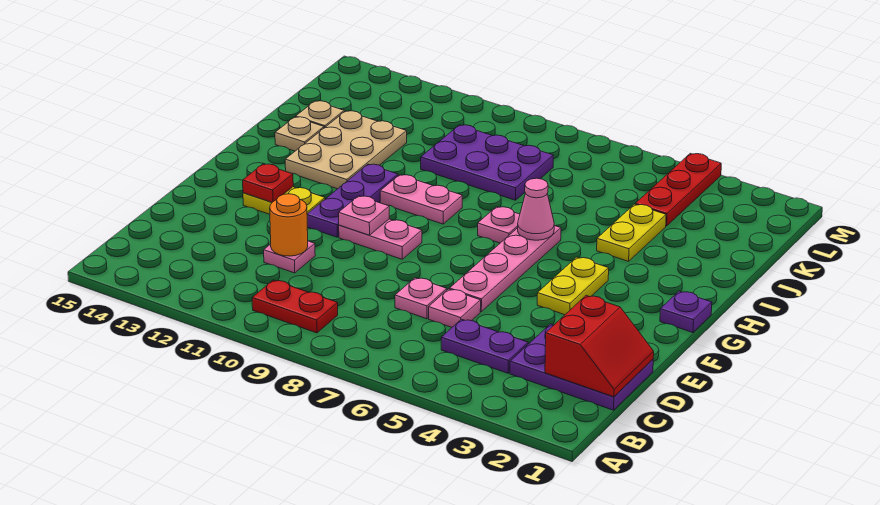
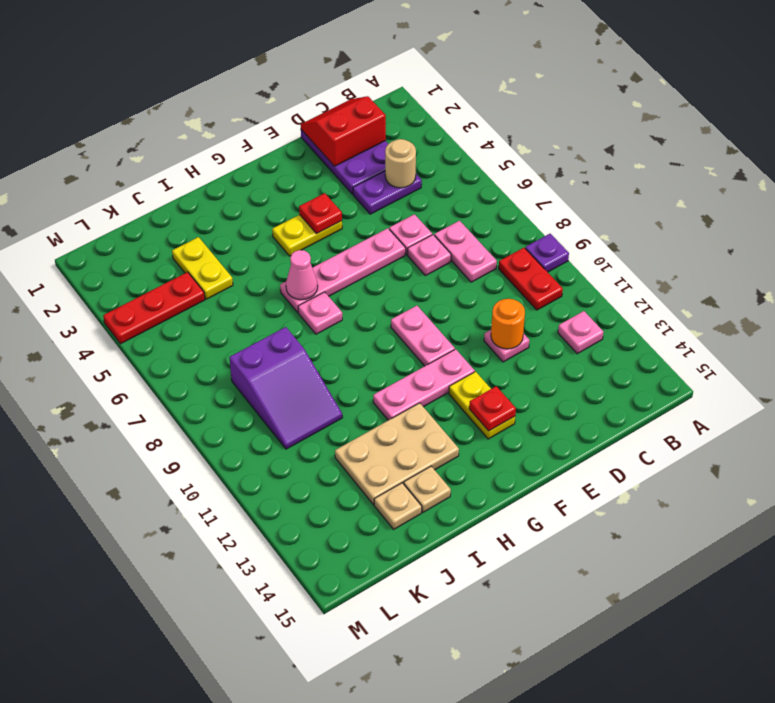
purple plate C4:C5 level 1 -> purple plate C4:D4 level 1
none -> tan round brick C4 level 2
none -> red plate F4 level 2
pink plate F10 level 2 -> pink plate B12 level 1
purple plate F11:H11 level 1 -> pink plate F11:H11 level 1
purple plate G1 level 1 -> purple plate A9 level 1
pink plate H9:H10 level 1 -> pink plate C7:C8 level 1
yellow plate I4:J4 level 1 -> yellow plate J3:J4 level 1
purple plate J8:K10 level 1 -> purple slope J8:K10 level 1 top 8

